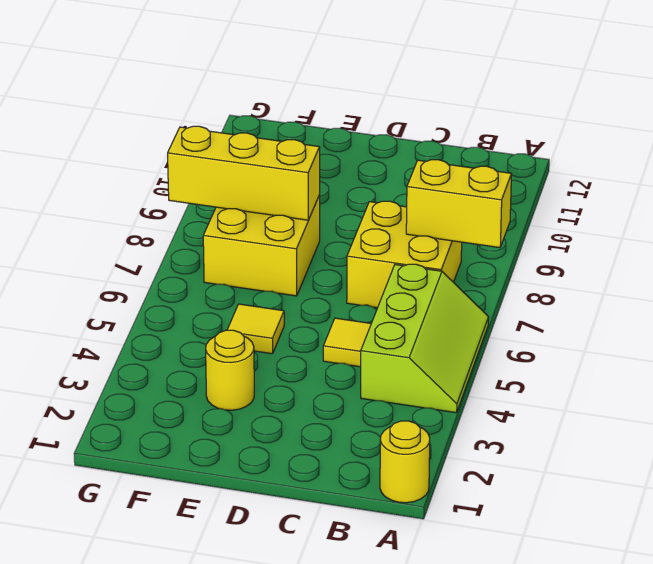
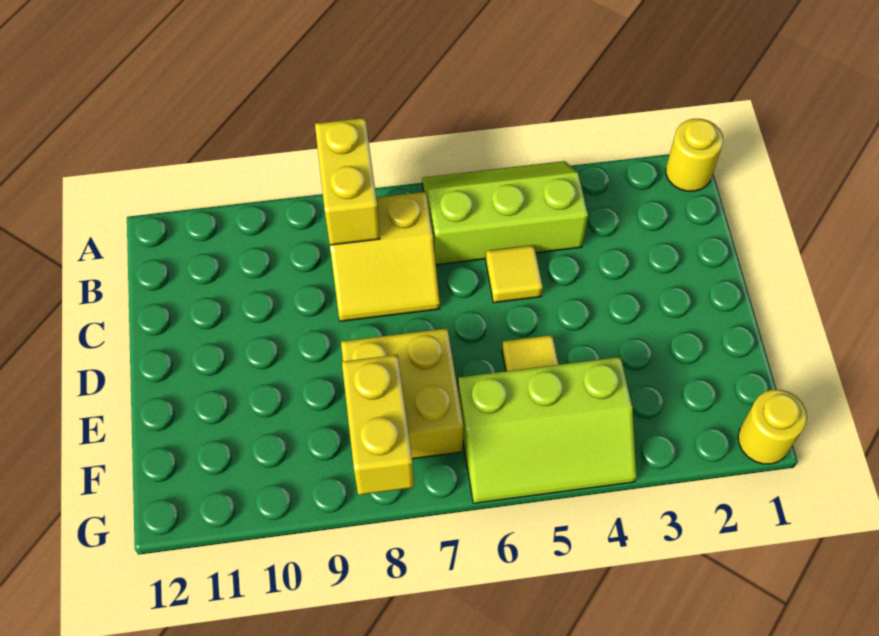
yellow brick B7:C8 level 1 -> yellow slope B7:C8 level 1 top B
yellow round brick E3 level 1 -> yellow round brick G1 level 1
yellow brick E8:G8 level 2 -> yellow brick F8:G8 level 2
none -> lime slope F4:G6 level 1 top F

